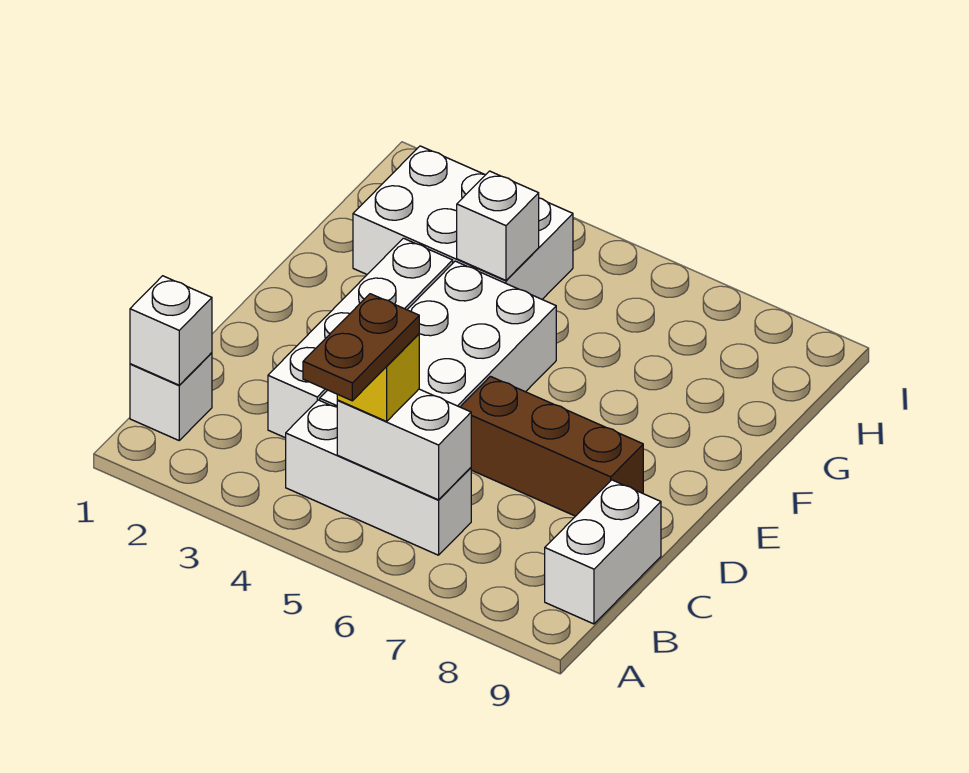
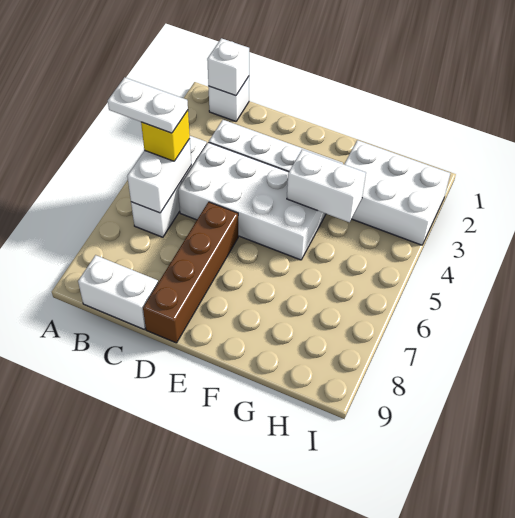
brown plate A5:B5 level 4 -> white plate A5:B5 level 4
brown brick D6:D8 level 1 -> brown brick D6:D9 level 1
white brick G2:H4 level 1 -> white brick G2:I3 level 1
white brick G4 level 2 -> white brick F4:G4 level 2

